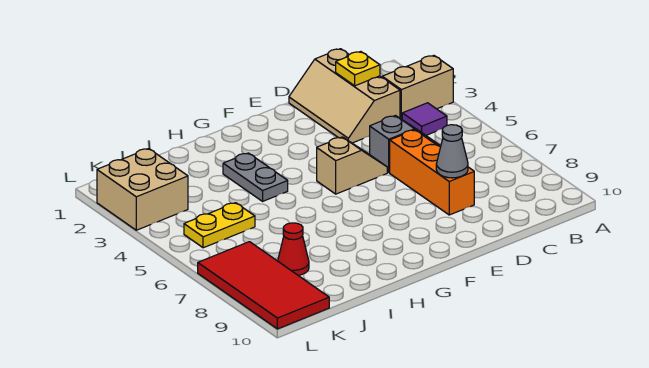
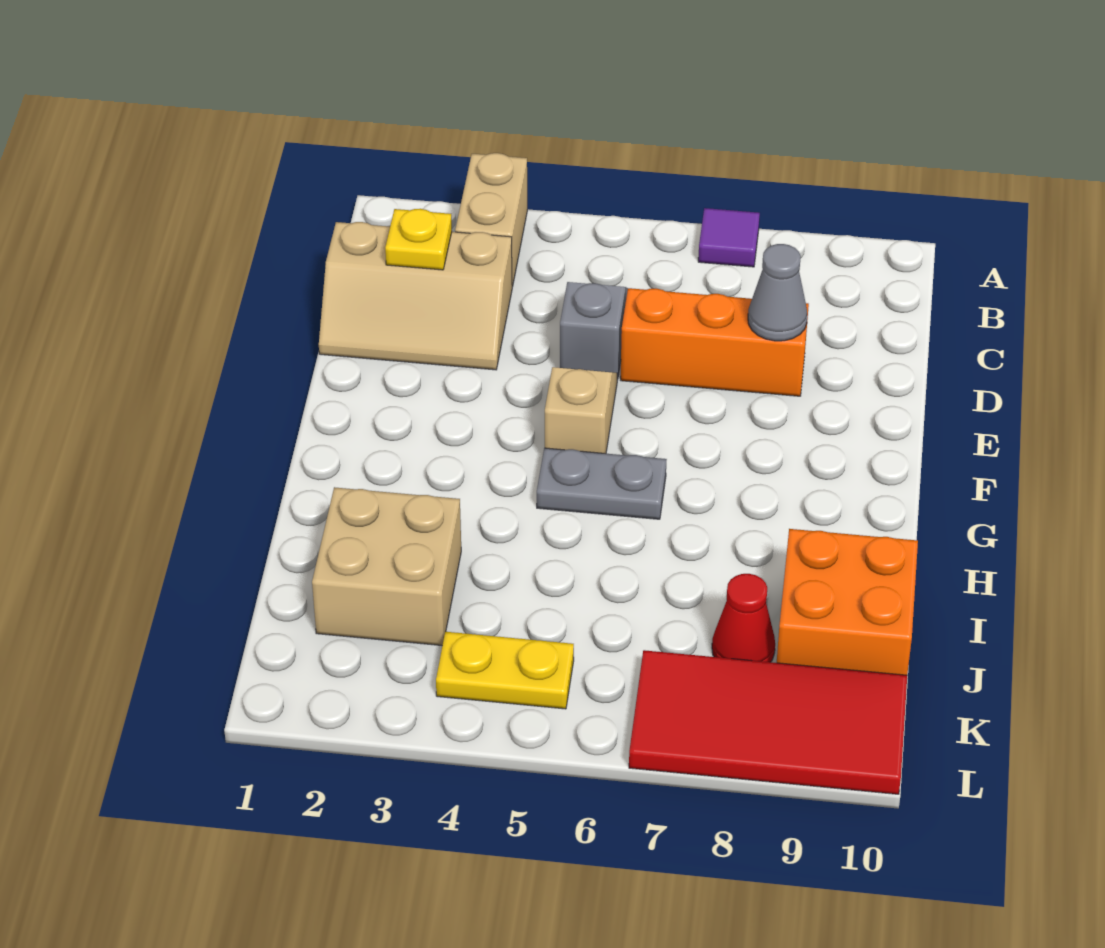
purple tile B4 level 1 -> purple tile A7 level 1
grey plate H3:H4 level 1 -> grey plate G5:G6 level 1
none -> orange brick I9:J10 level 1
yellow plate J5:K5 level 1 -> yellow plate K4:K5 level 1
tan brick K2:L3 level 1 -> tan brick I2:J3 level 1

